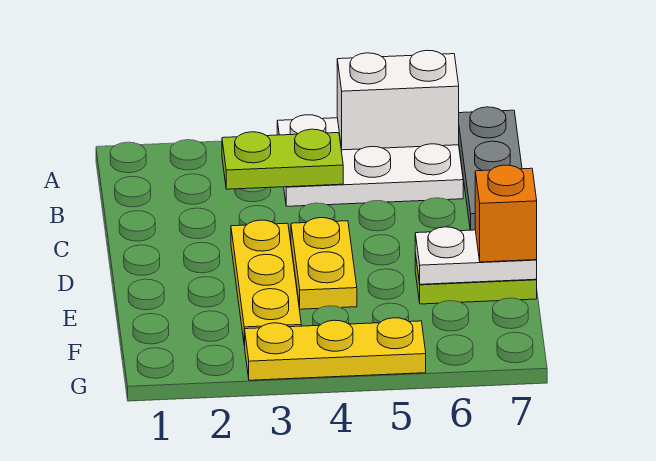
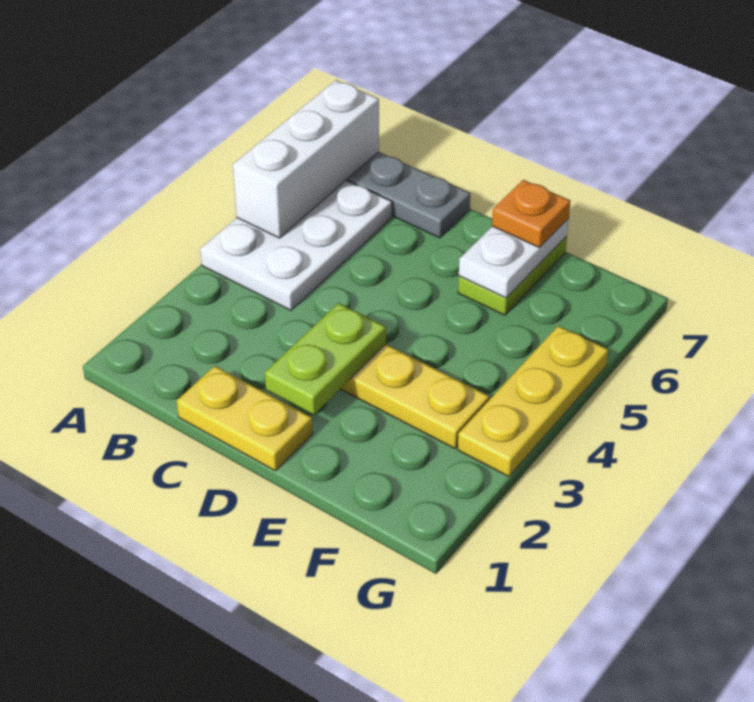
white brick A5:A6 level 2 -> white brick A5:A7 level 2
lime plate B3:B4 level 2 -> lime plate D2:D3 level 2
yellow plate D4:E4 level 1 -> yellow plate C1:D1 level 1
orange brick E7 level 3 -> orange plate E7 level 3

